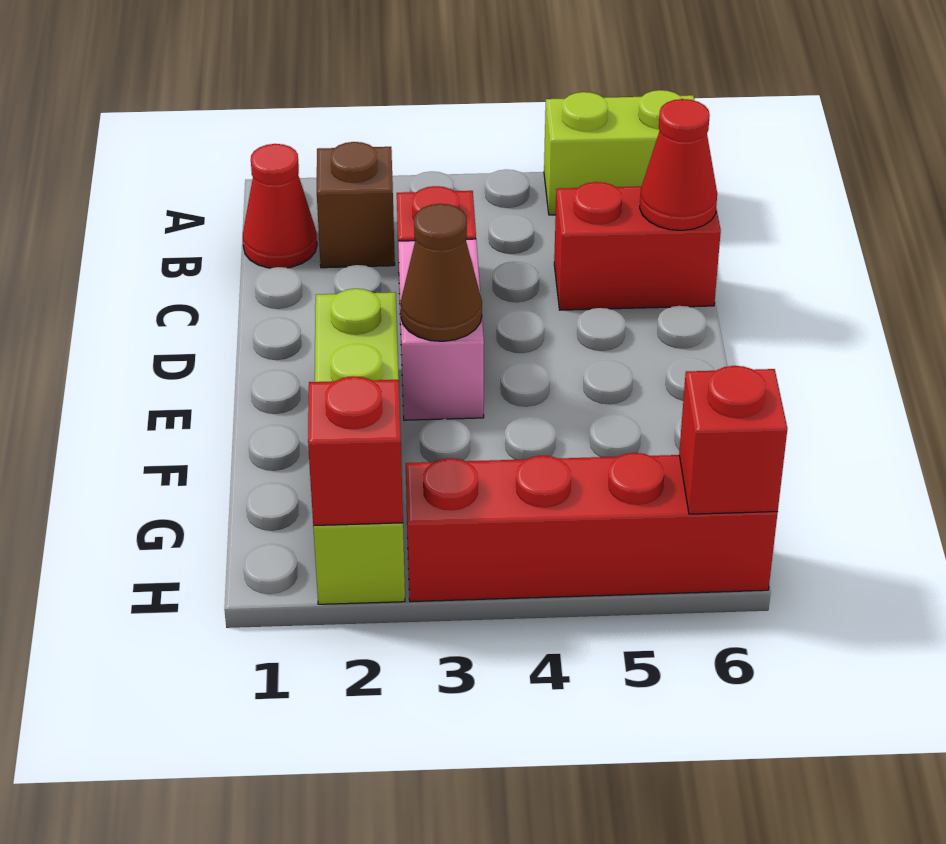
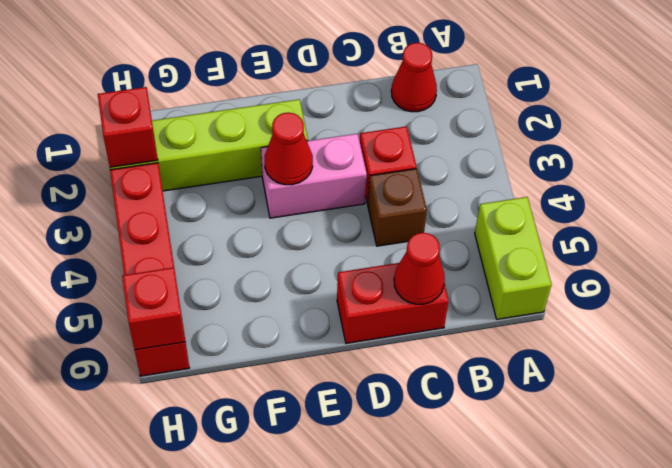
brown brick B2 level 1 -> brown brick C4 level 1
red brick C5:C6 level 1 -> red brick C6:D6 level 1
brown cone E3 level 2 -> red cone E3 level 2

